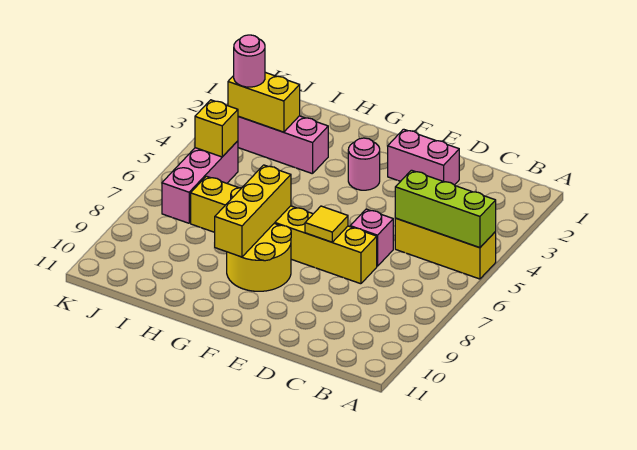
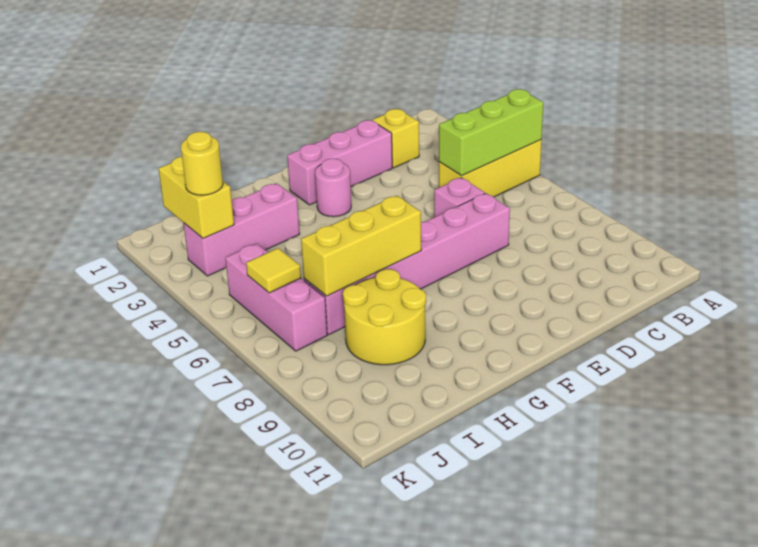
pink brick D2:E2 level 1 -> pink brick D2:F2 level 1
yellow brick D7:I7 level 1 -> pink brick D7:I7 level 1
yellow tile E7 level 2 -> yellow tile J6 level 2
yellow round brick F8:G9 level 1 -> yellow round brick H8:I9 level 1
yellow brick G7:G9 level 2 -> yellow brick G7:I7 level 2
yellow brick I3:J3 level 2 -> yellow brick J2:J3 level 2
pink round brick J3 level 3 -> yellow round brick J3 level 3
yellow brick J5 level 2 -> yellow brick C2 level 1

